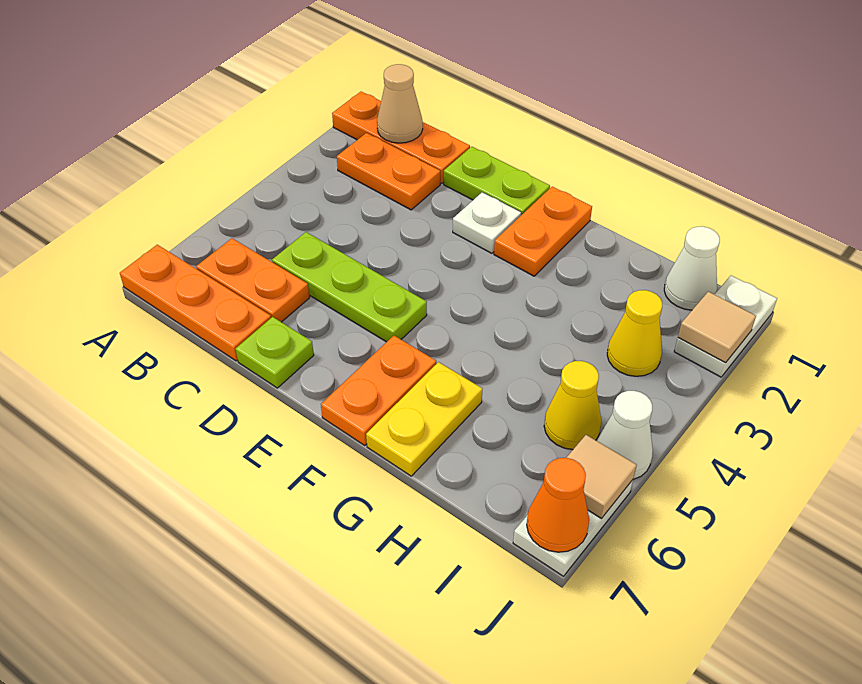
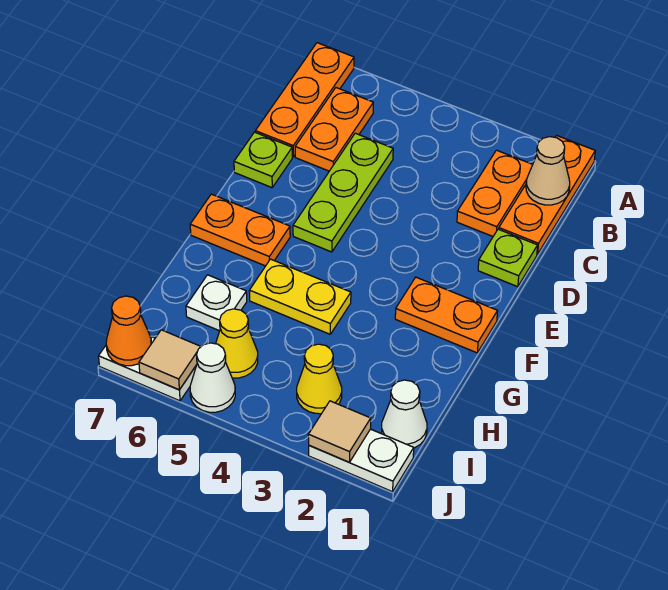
lime plate D1:E1 level 1 -> lime plate D1 level 1
white plate E2 level 1 -> white plate H6 level 1
yellow plate G6:G7 level 1 -> yellow plate G4:G5 level 1

